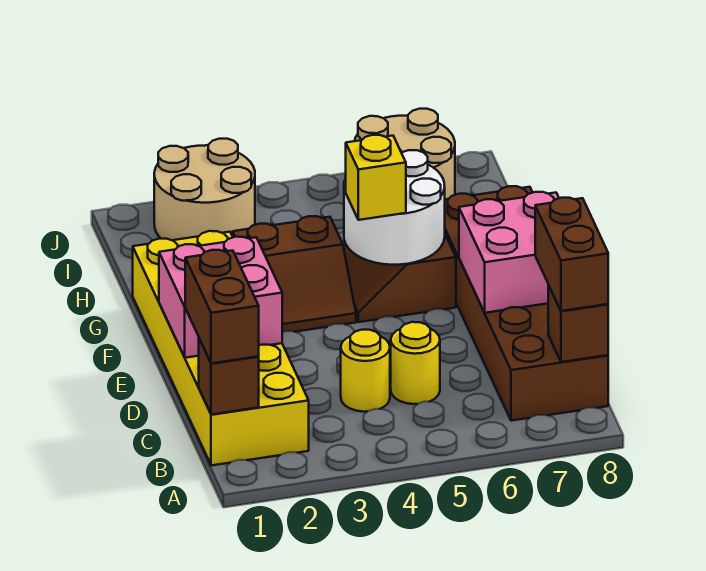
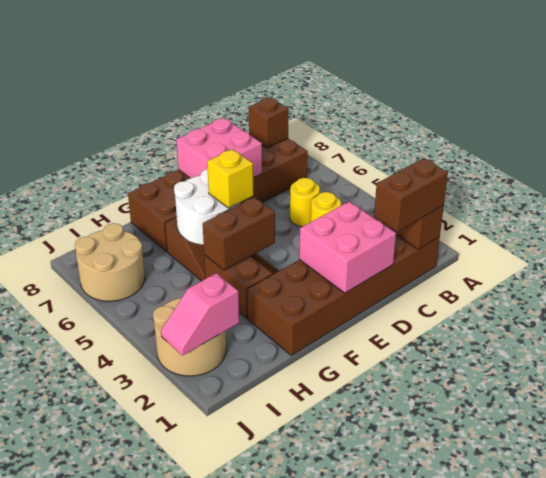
yellow brick B1:G2 level 1 -> brown brick B1:G2 level 1
brown brick B8:C8 level 3 -> brown brick F4:G4 level 2
none -> pink slope I2:J2 level 2 top I

